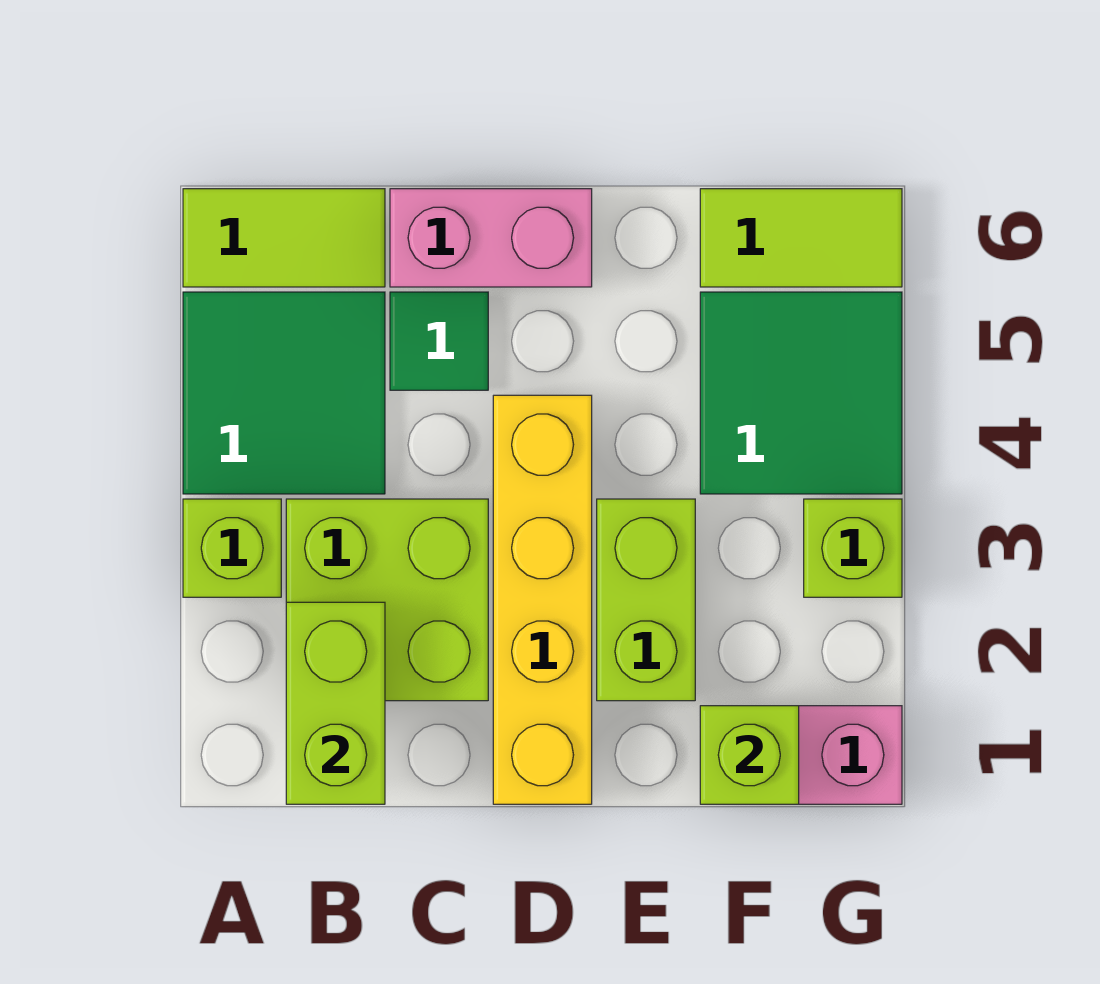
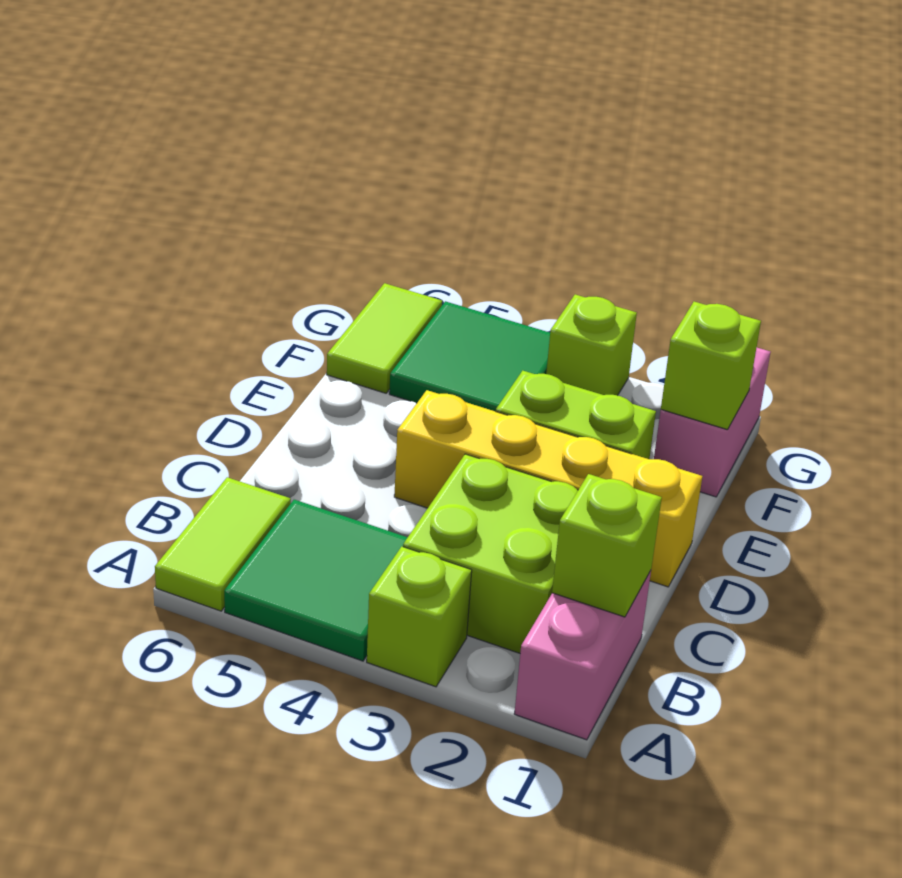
lime brick B1:B2 level 2 -> lime brick B1 level 2
green tile C5 level 1 -> none
pink brick C6:D6 level 1 -> pink brick A1:B1 level 1

